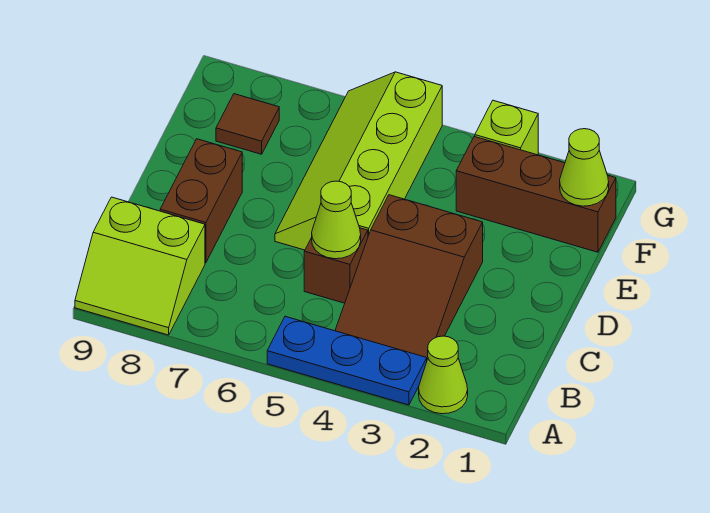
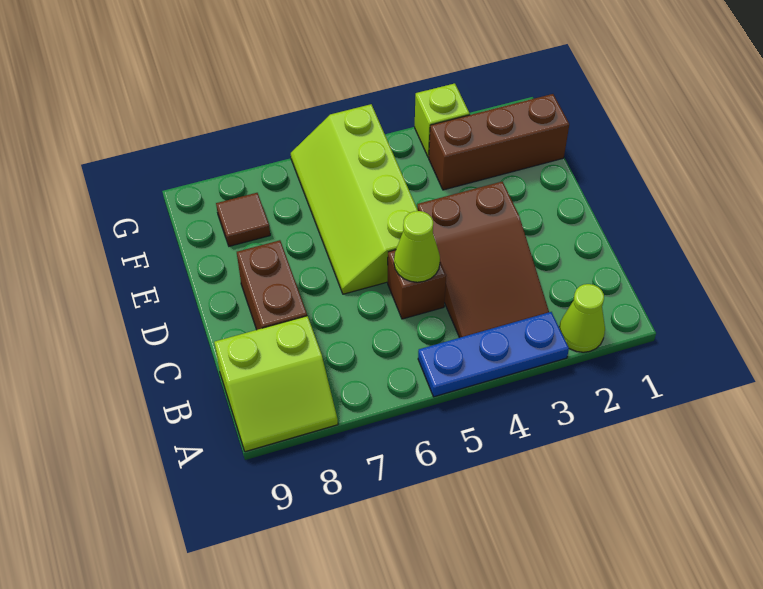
lime cone F1 level 2 -> none

